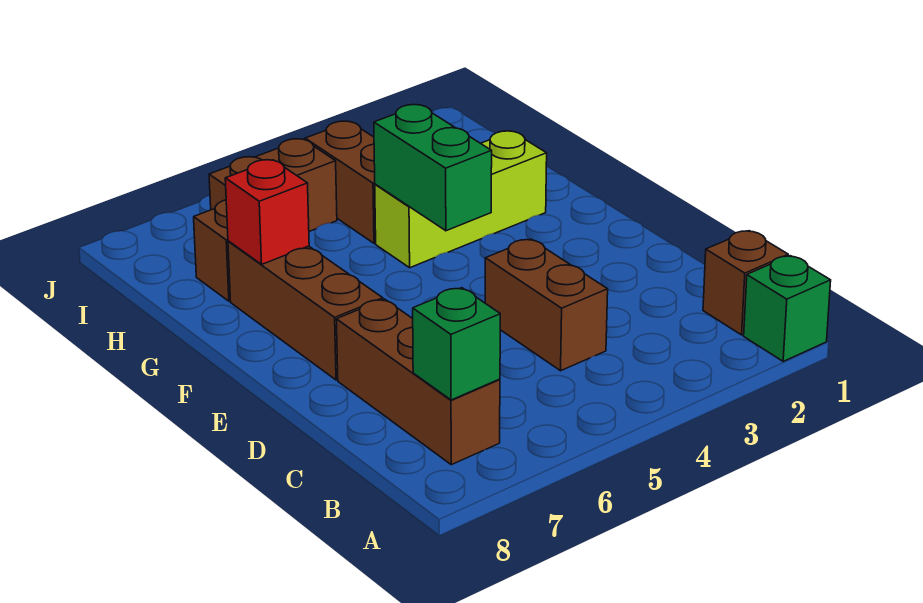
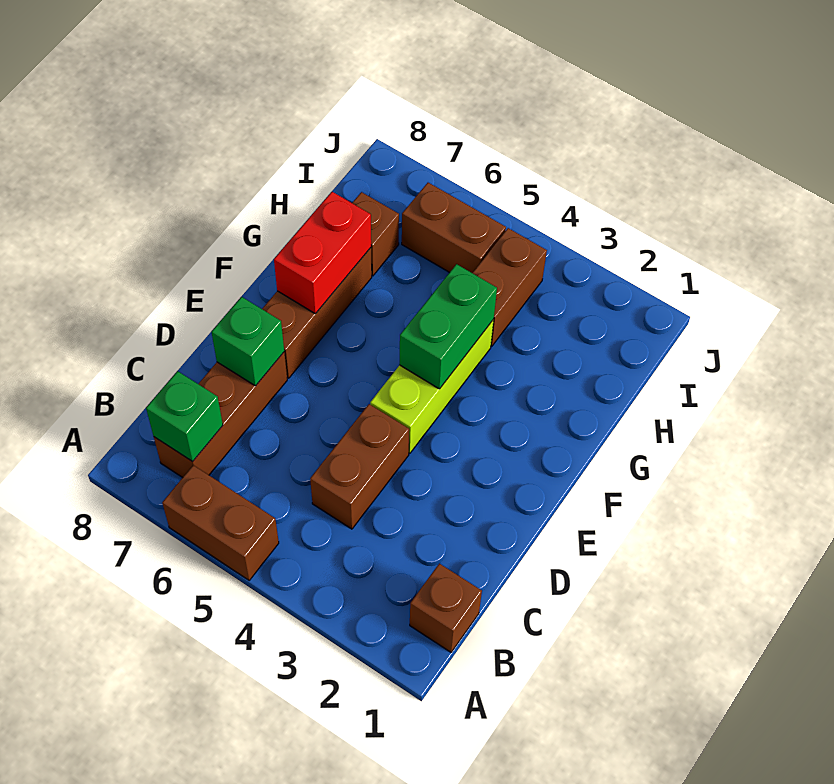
green brick A1 level 1 -> green brick D7 level 2
none -> brown brick A5:A6 level 1
lime brick G2:G4 level 1 -> lime brick E4:G4 level 1
red brick G7 level 2 -> red brick F7:G7 level 2

